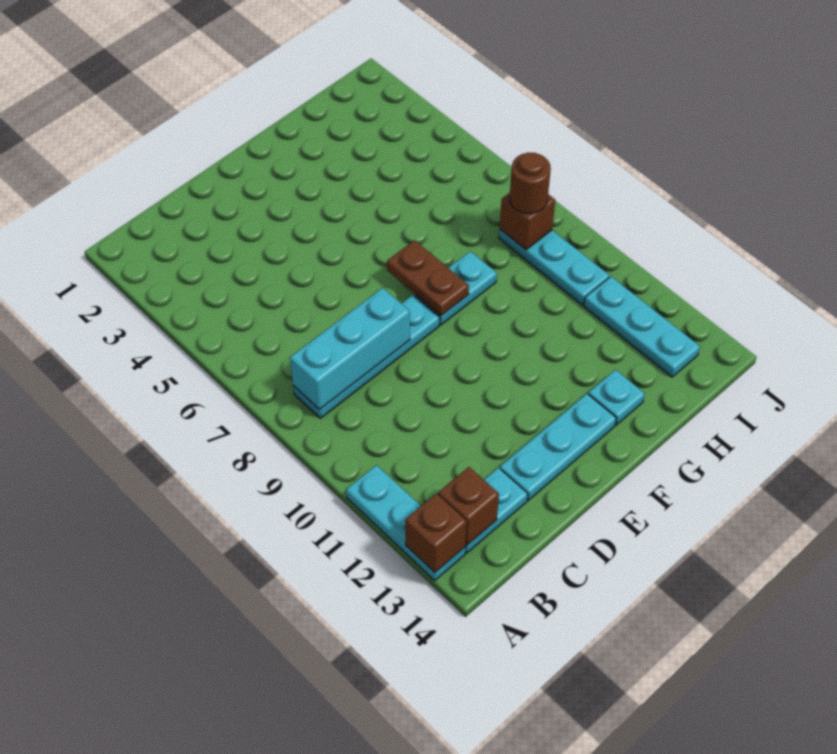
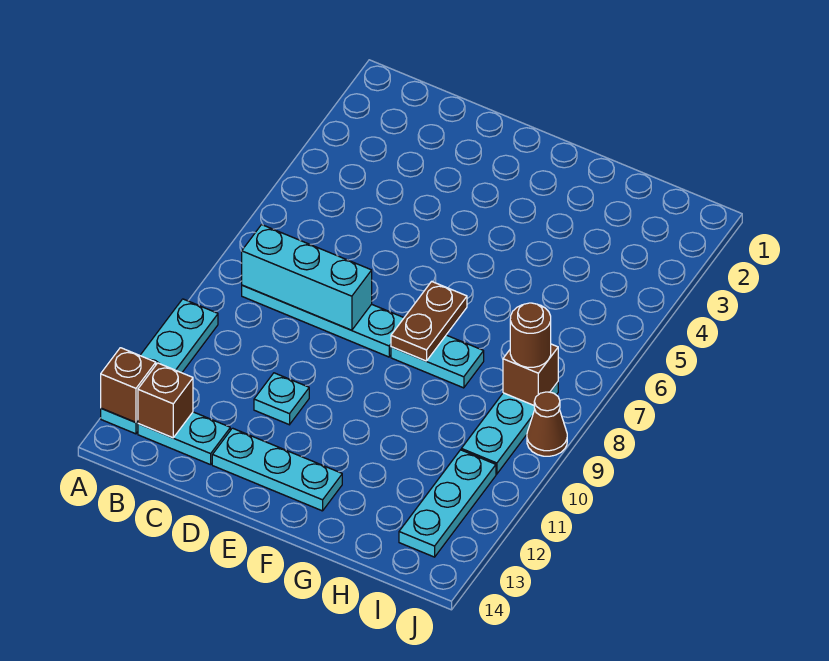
cyan plate A11:A13 level 1 -> cyan plate A10:A13 level 1
cyan plate G13 level 1 -> cyan plate D11 level 1
none -> brown cone J9 level 1

